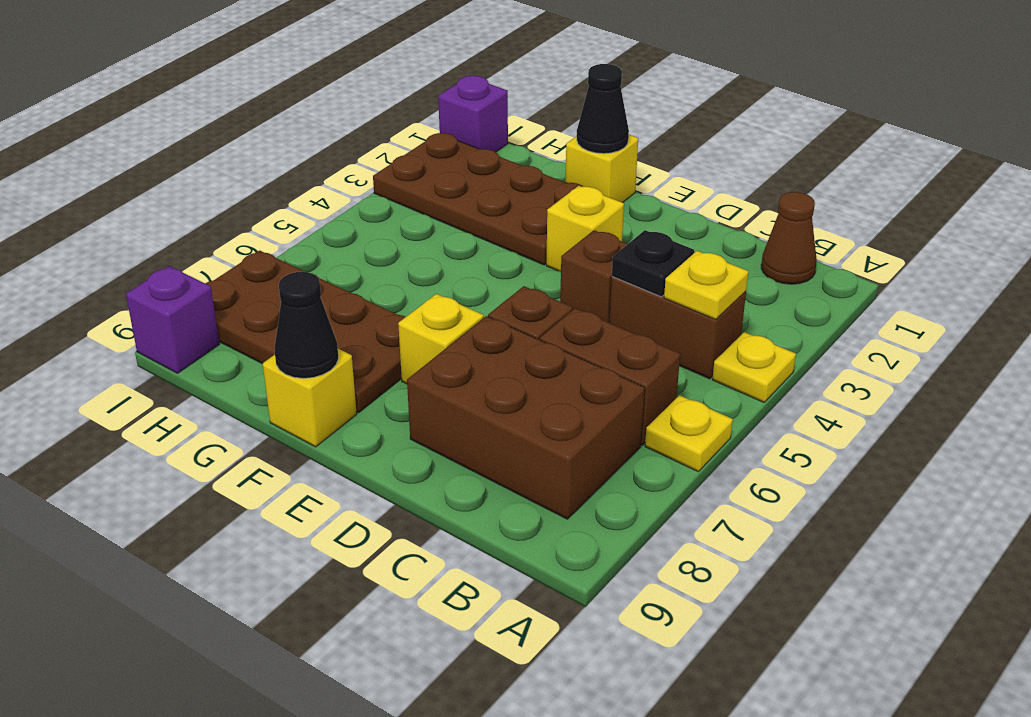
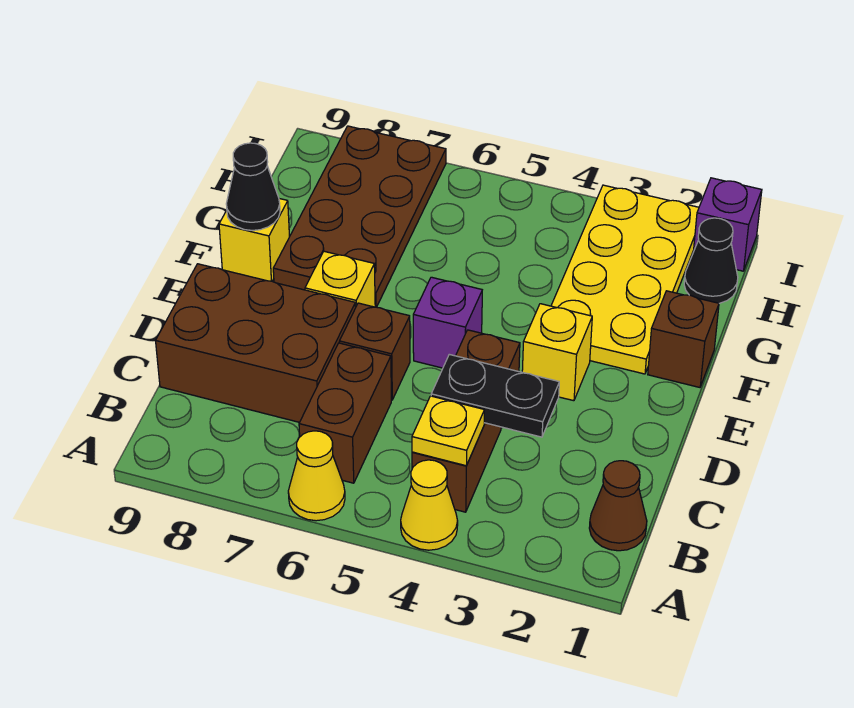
yellow plate A4 level 1 -> yellow cone A4 level 1
yellow plate A6 level 1 -> yellow cone A6 level 1
brown brick B7:D8 level 1 -> brown brick C7:D9 level 1
black plate C4 level 2 -> black plate C3:C4 level 2
yellow brick F1 level 1 -> brown brick F1 level 1
black cone F1 level 2 -> black cone H1 level 1
brown plate F2:I3 level 1 -> yellow plate F2:I3 level 1
purple brick I9 level 1 -> purple brick E5 level 1

